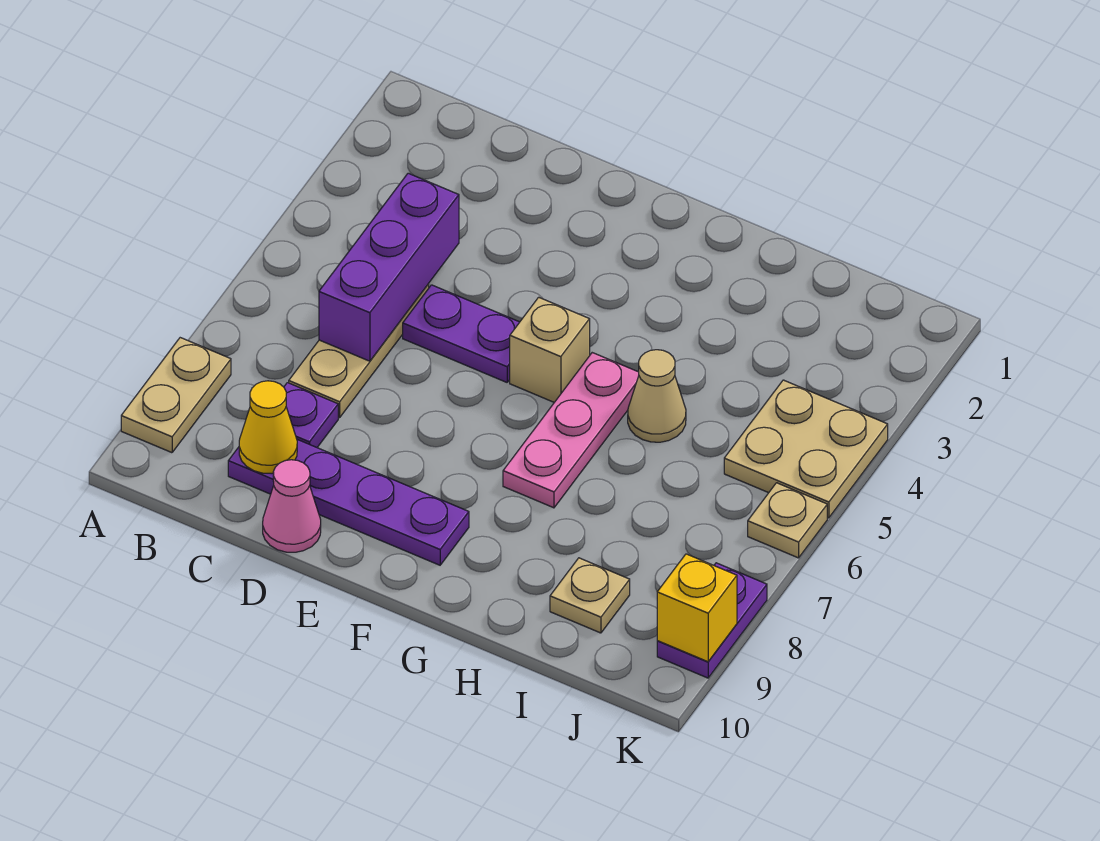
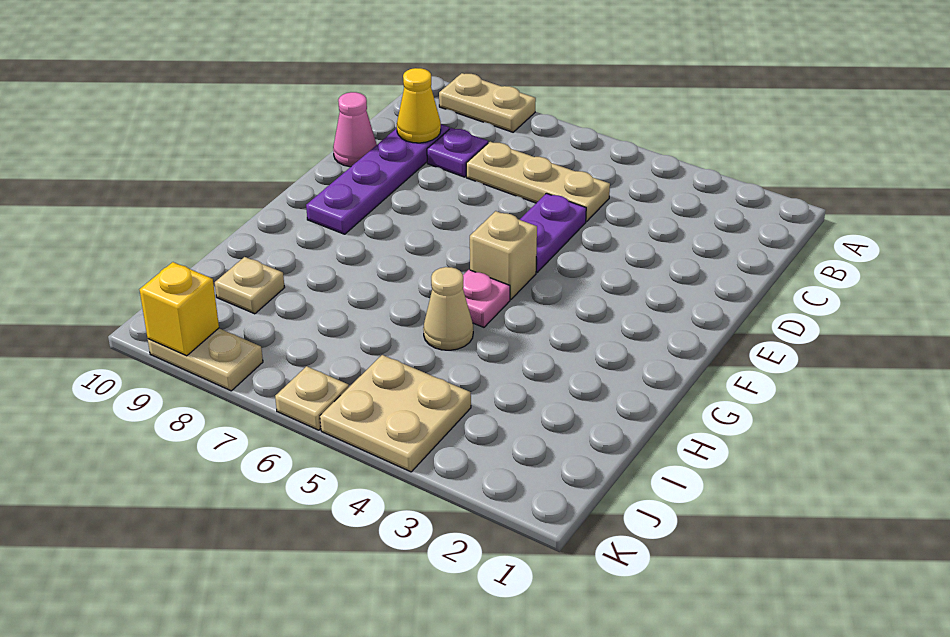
purple brick C4:C6 level 2 -> none
pink plate G5:G7 level 1 -> pink plate G5 level 1
purple plate K8:K9 level 1 -> tan plate K8:K9 level 1

